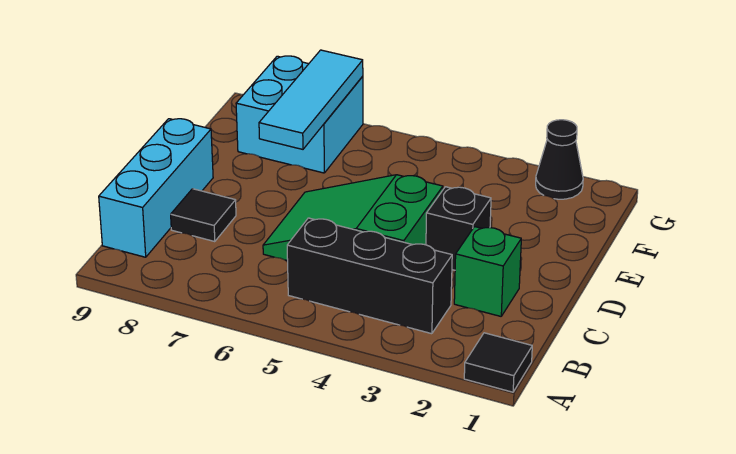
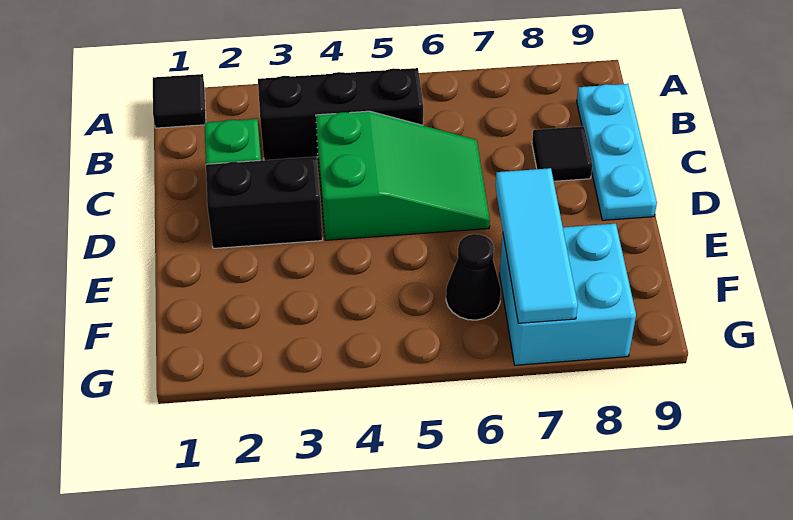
cyan brick B9:D9 level 1 -> cyan plate B9:D9 level 1
black brick D3 level 1 -> black brick D2:D3 level 1
black cone G2 level 1 -> black cone F6 level 1

